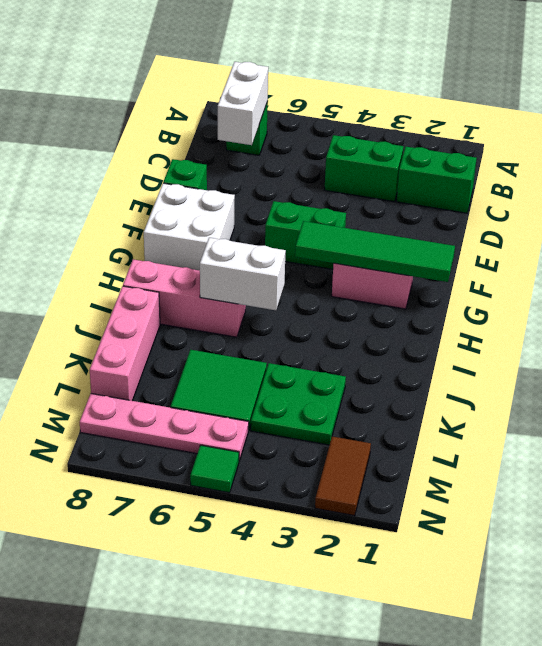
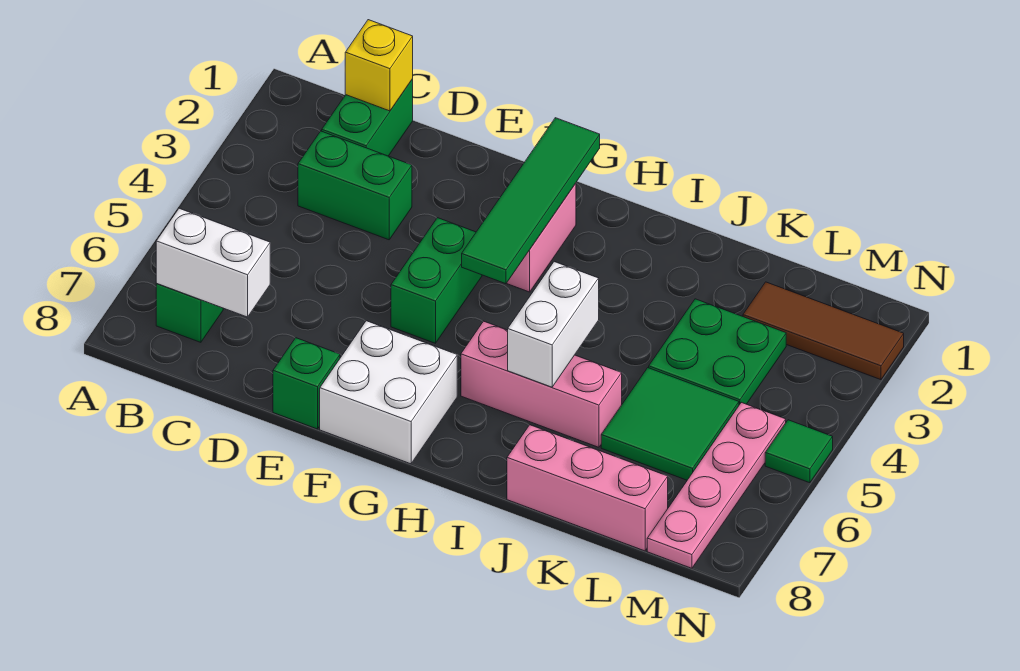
none -> yellow brick C1 level 2
green brick C3:C4 level 1 -> green brick C3:D3 level 1
pink brick I6:I8 level 1 -> pink brick H6:J6 level 1
brown tile M2:N2 level 1 -> brown tile L2:N2 level 1

